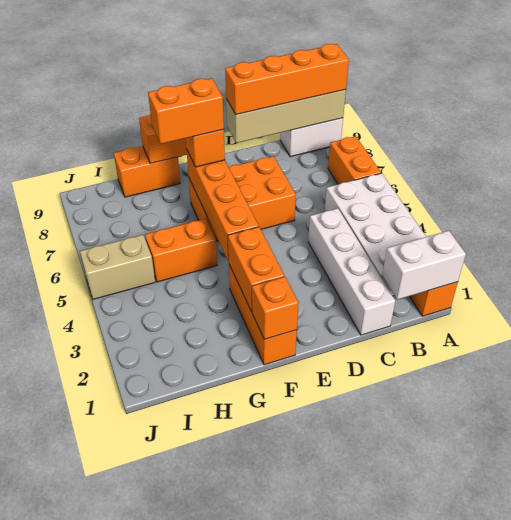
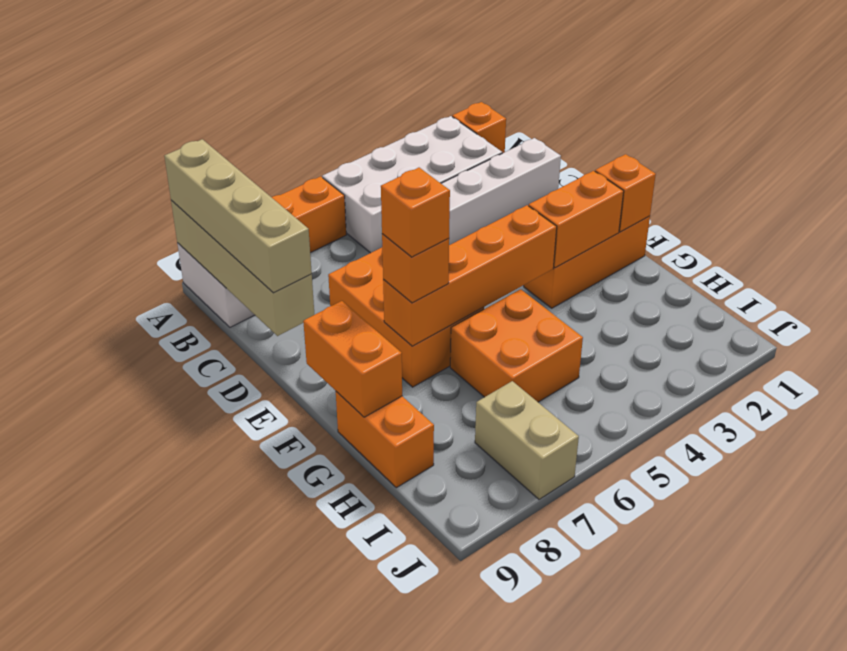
white brick A1:B1 level 2 -> none
orange brick A9:D9 level 3 -> tan brick A9:D9 level 3
orange brick F7:G7 level 4 -> orange brick F7 level 4
orange brick G5:H5 level 1 -> orange brick G5:H6 level 1
tan brick I5:J5 level 1 -> tan brick I7:J7 level 1

